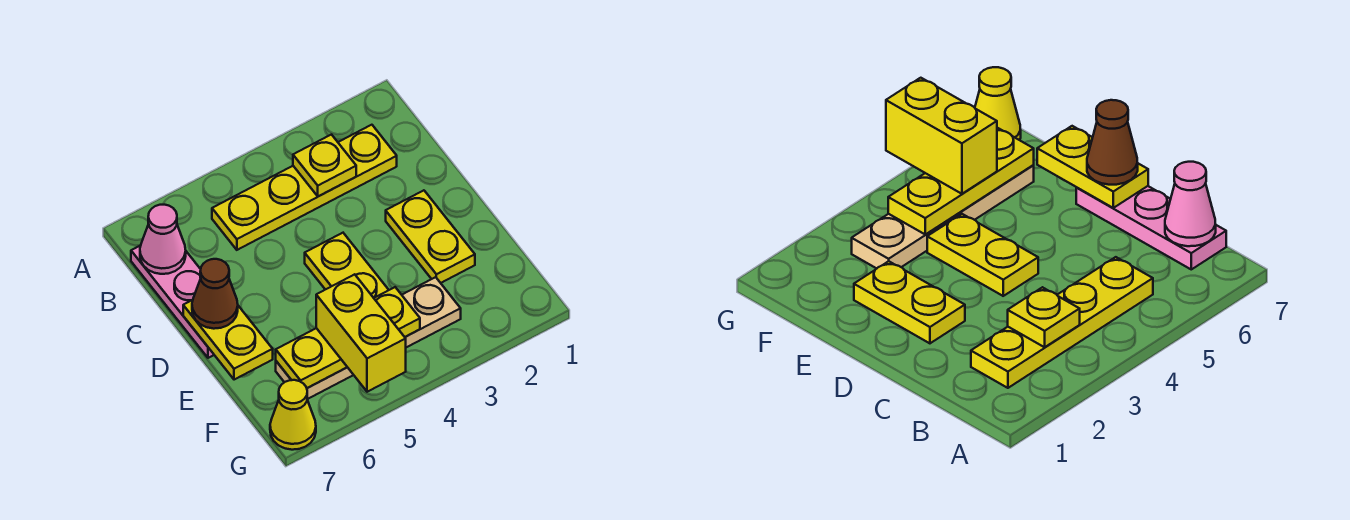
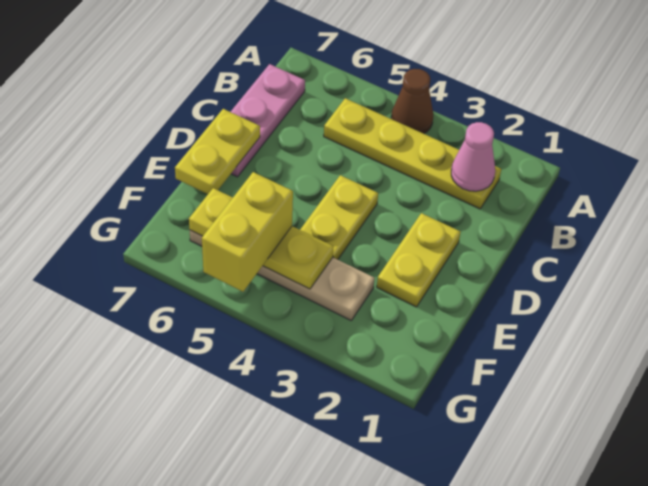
yellow plate B3 level 2 -> none
pink cone B7 level 2 -> pink cone B2 level 2
brown cone D7 level 3 -> brown cone A4 level 1
yellow cone G7 level 1 -> none

